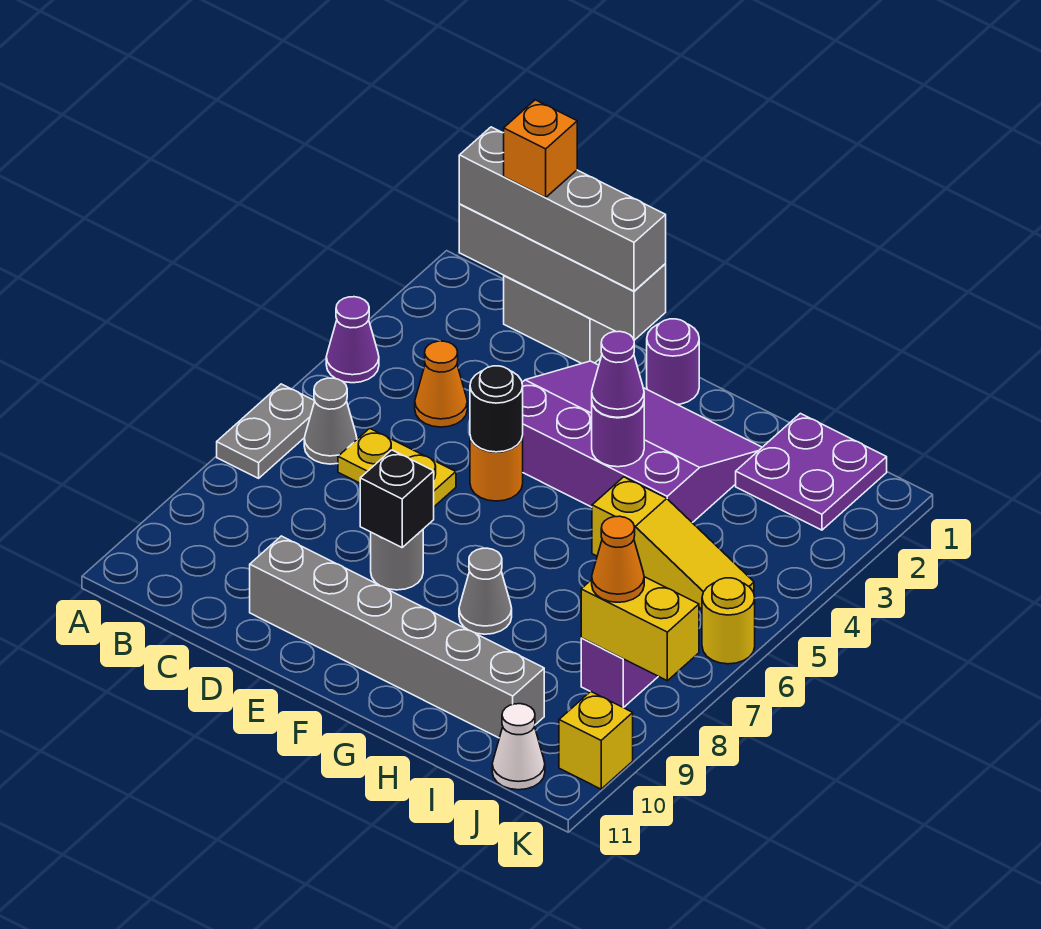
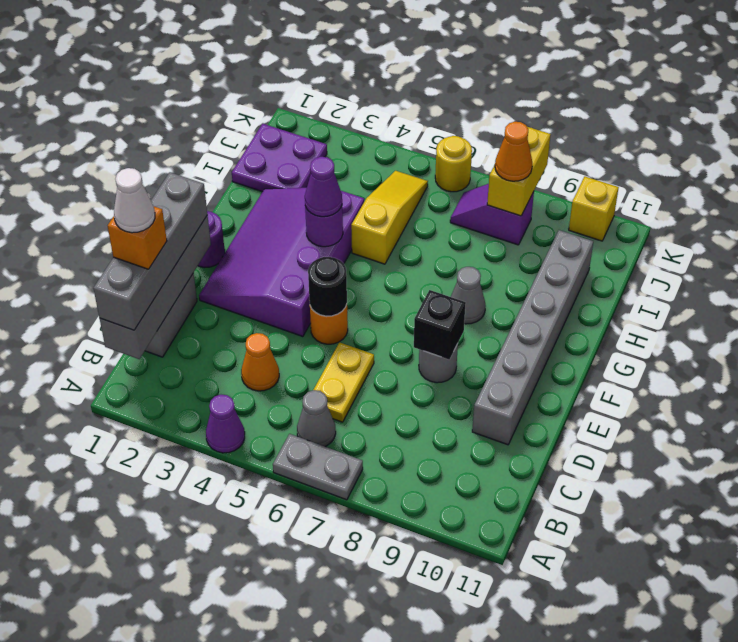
white cone J11 level 1 -> white cone C1 level 5

